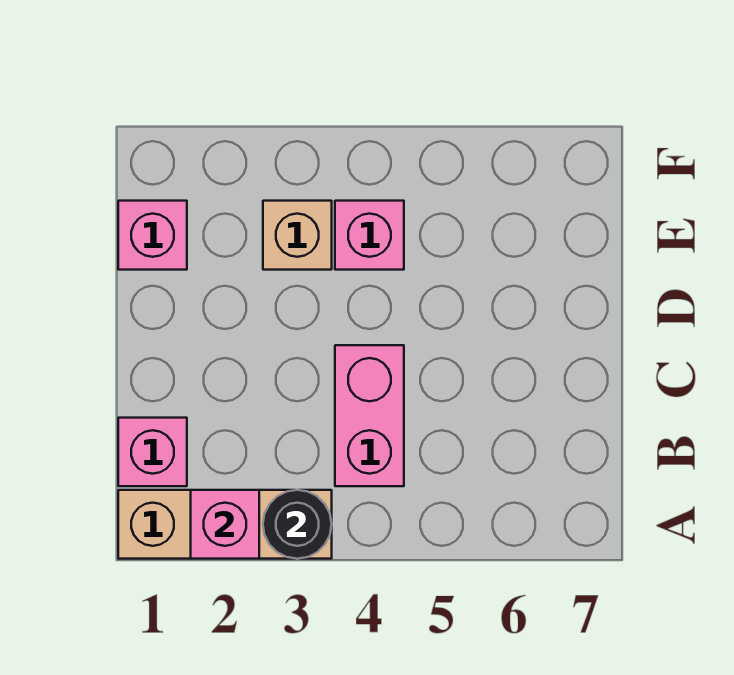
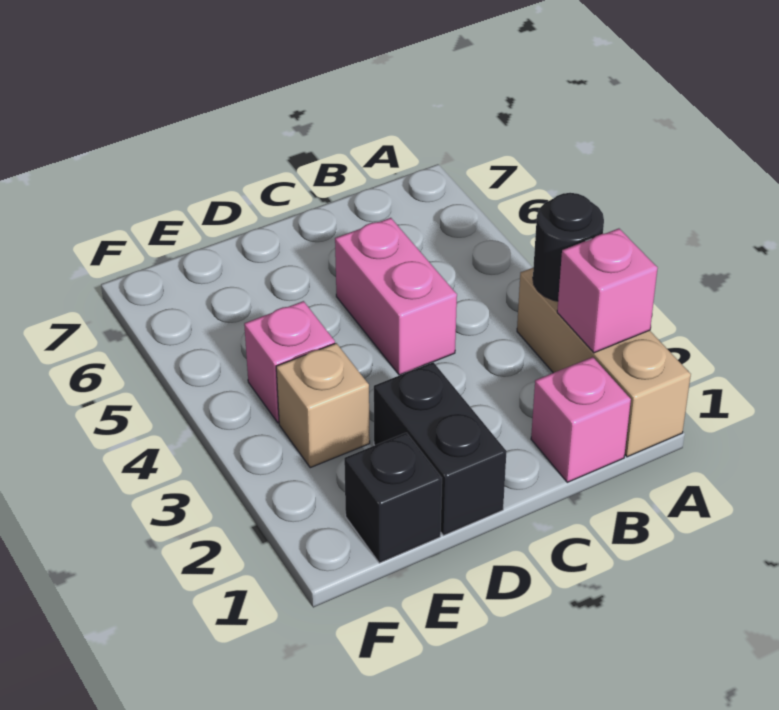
pink brick B4:C4 level 1 -> pink brick C4:C5 level 1
none -> black brick D1:D2 level 1
pink brick E1 level 1 -> black brick E1 level 1

